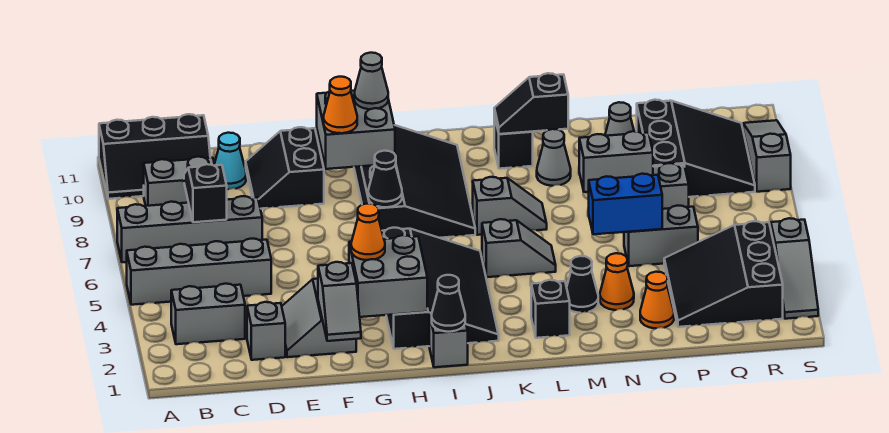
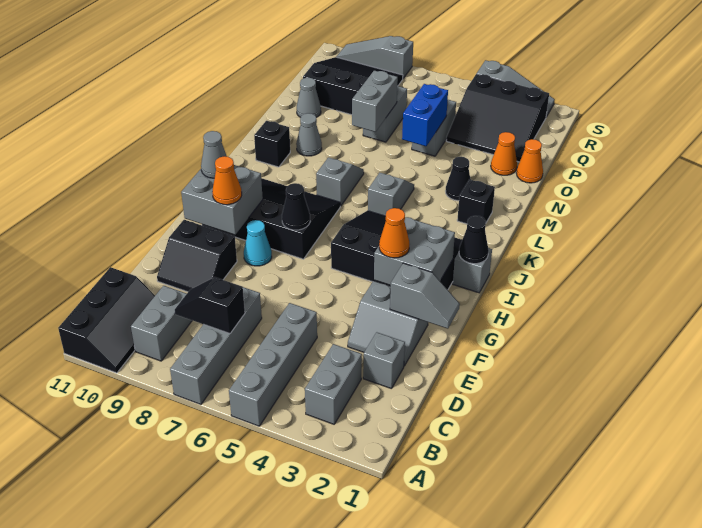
cyan cone D10 level 1 -> cyan cone G8 level 1
black slope L10:M10 level 2 top M -> none
orange cone N3 level 1 -> orange cone O1 level 1

